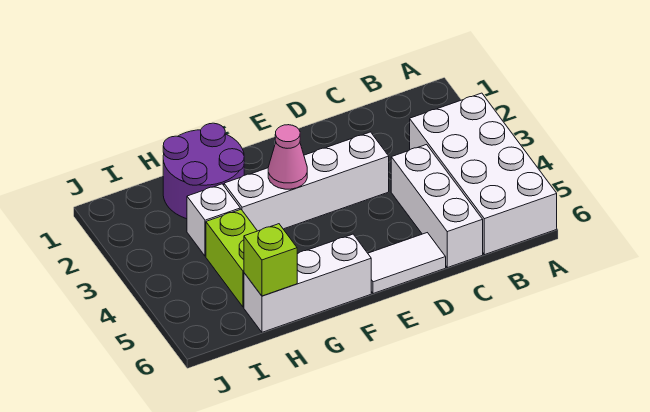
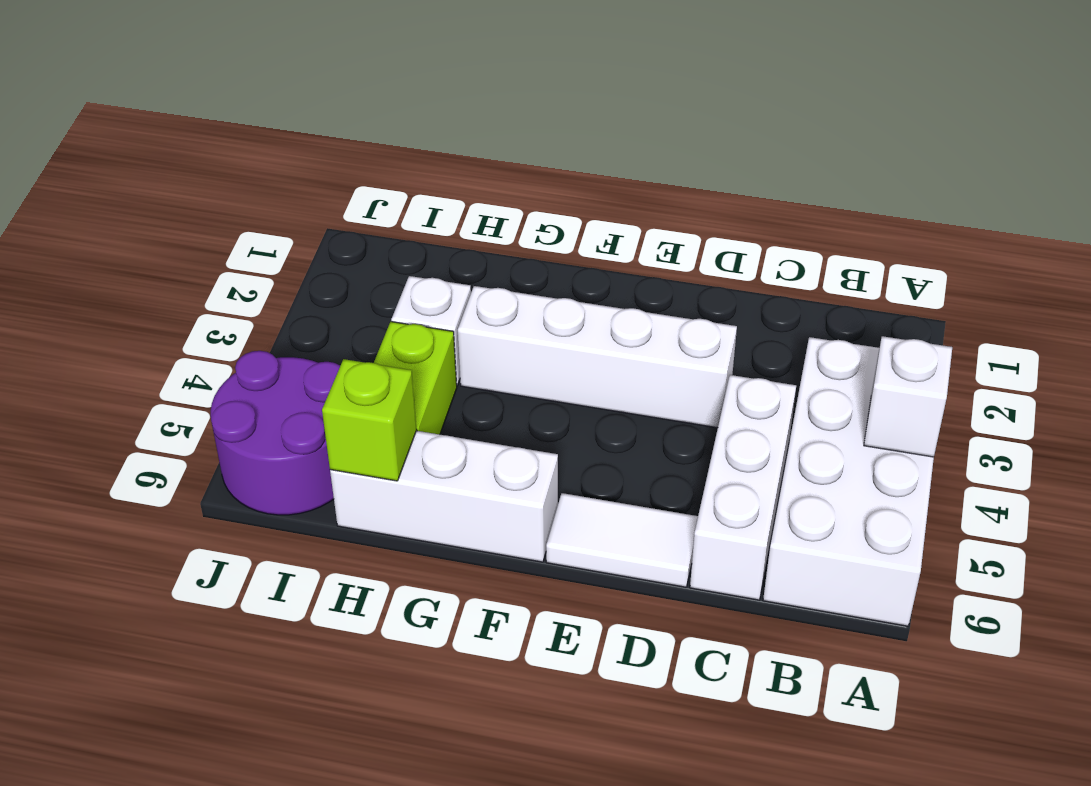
none -> white brick A4 level 2
pink cone F3 level 2 -> none
purple round brick G1:H2 level 1 -> purple round brick I5:J6 level 1

